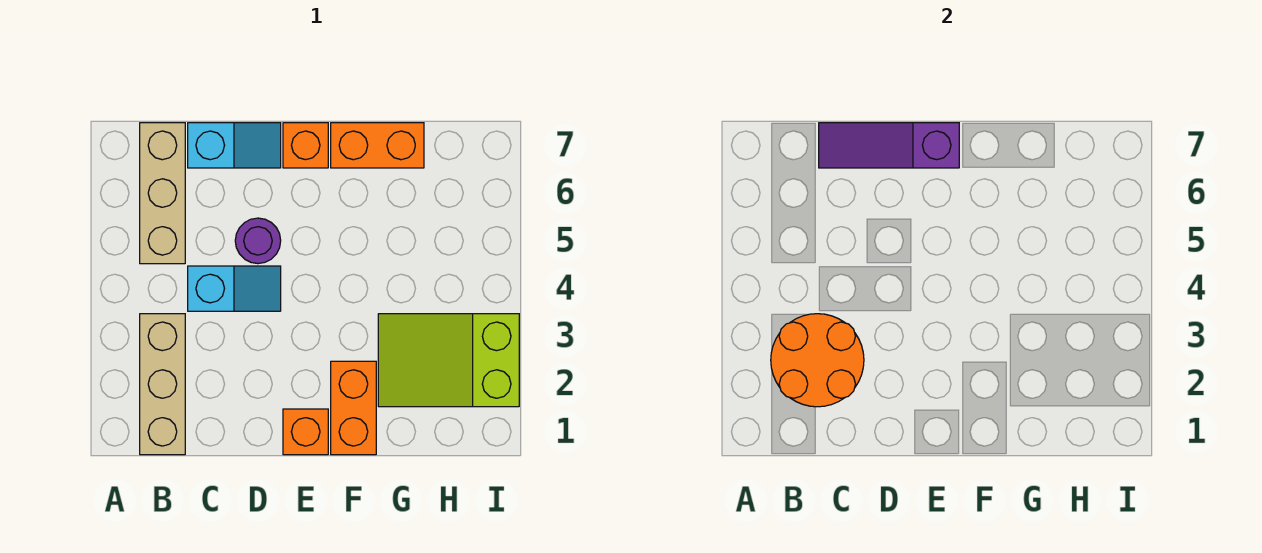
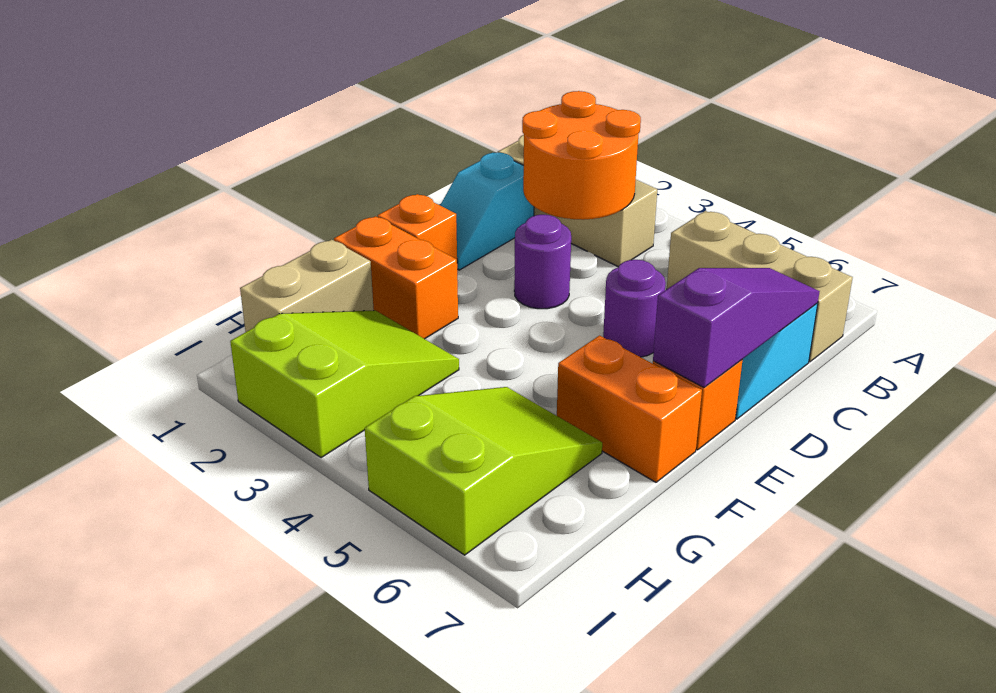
cyan slope C4:D4 level 1 top C -> cyan slope C1:D1 level 1 top C
none -> purple round brick D3 level 1
orange brick F7:G7 level 1 -> orange brick F6:F7 level 1
none -> tan brick G1:H1 level 1
none -> lime slope G5:I6 level 1 top I

